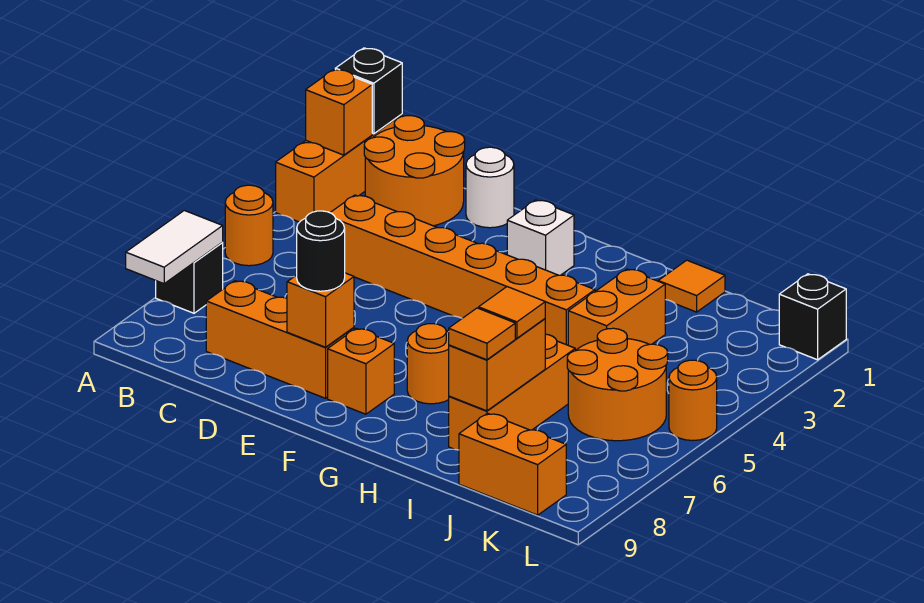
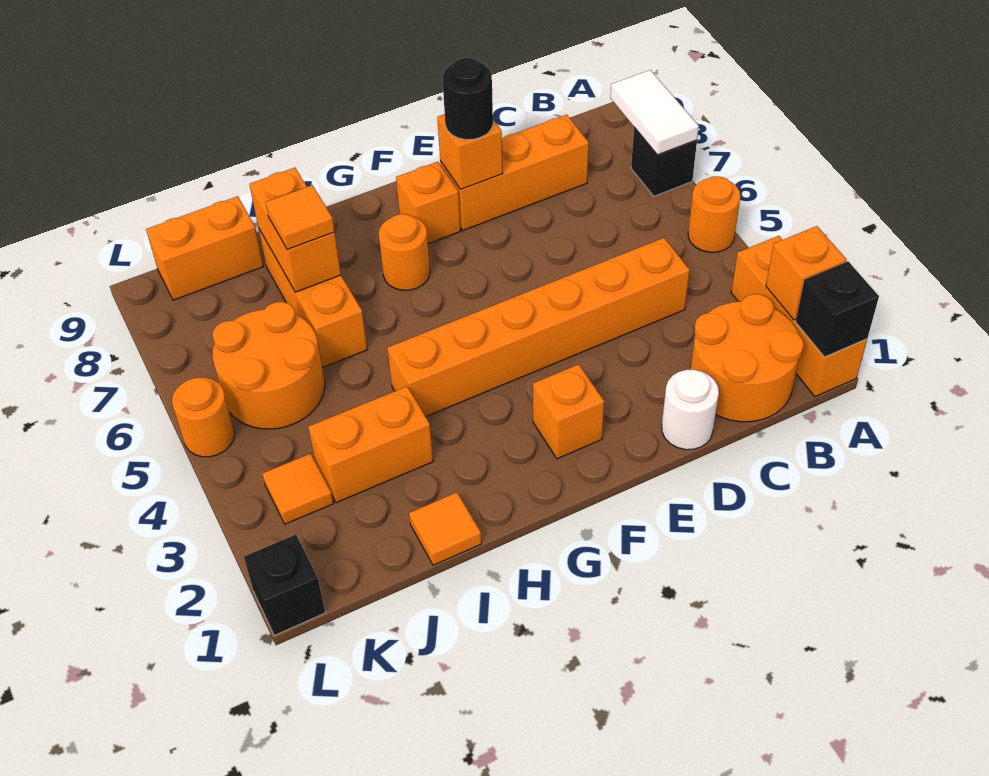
white brick F2 level 1 -> orange brick F2 level 1
orange brick I3:I4 level 1 -> orange brick I3:J3 level 1
orange tile I8 level 3 -> orange tile K3 level 1

